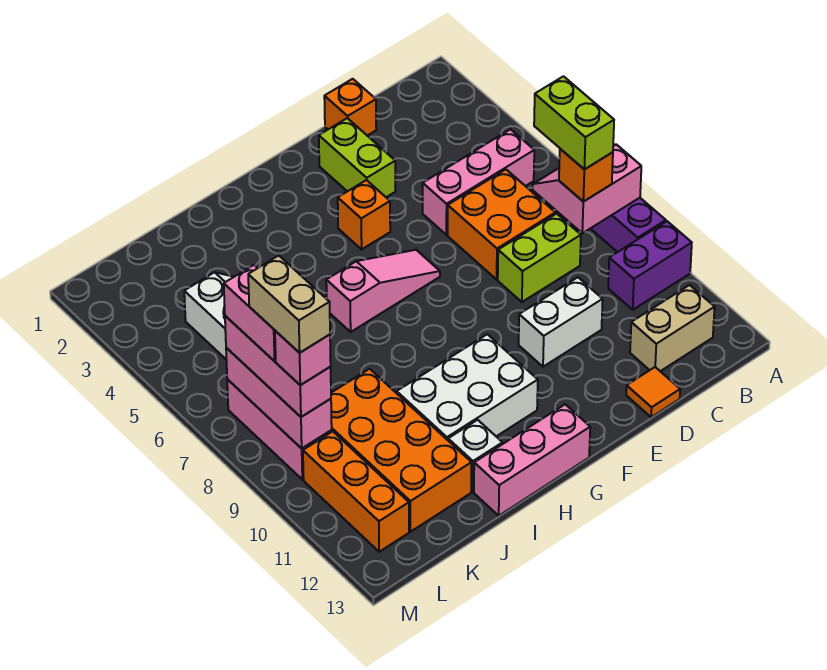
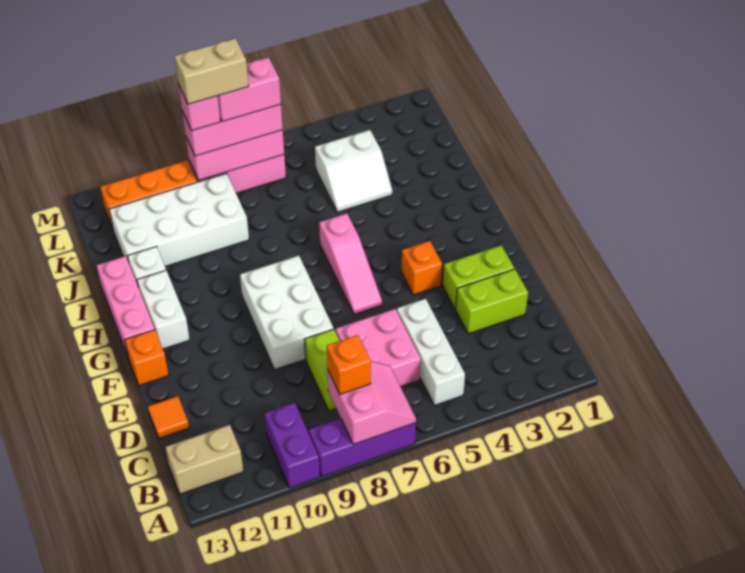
pink brick B5:D5 level 1 -> white brick B5:D5 level 1
lime brick B7:B8 level 4 -> lime brick D2:D3 level 1
tan brick B12:C12 level 1 -> tan brick B12:B13 level 1
orange brick C6:D7 level 1 -> pink brick C6:D7 level 1
orange brick D1 level 1 -> orange brick F13 level 1
white brick D10:E10 level 1 -> white brick G12:H12 level 1
white brick G10:I11 level 1 -> white brick E8:G9 level 1
orange brick J9:K12 level 1 -> white brick J9:K12 level 1

